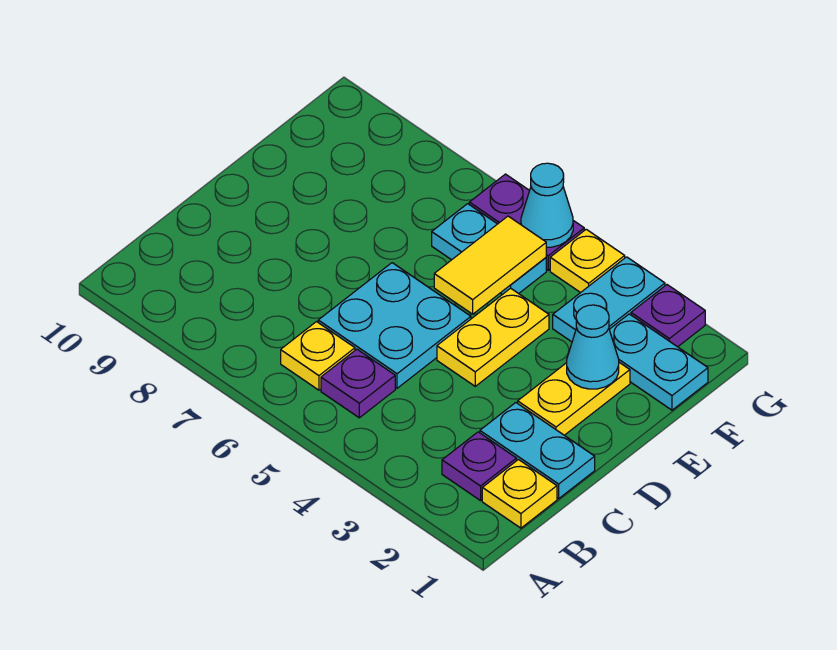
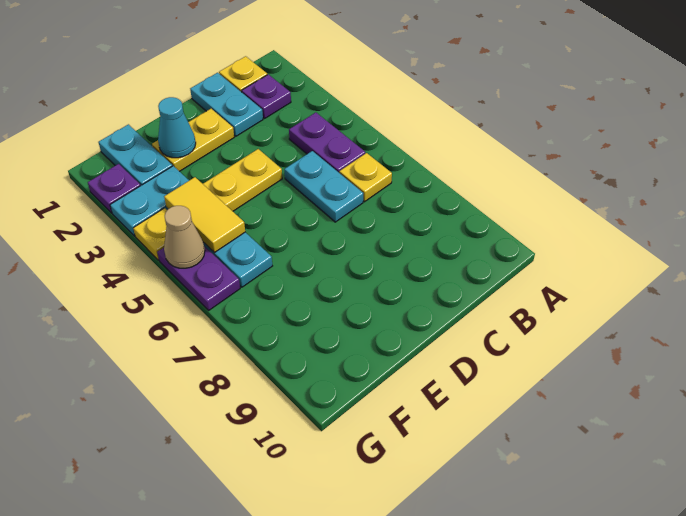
purple plate B5 level 1 -> purple plate B4:B5 level 1
cyan plate C5:D6 level 1 -> cyan plate C5:C6 level 1
yellow tile E5:F5 level 2 -> yellow tile F4:F5 level 2
cyan cone G5 level 2 -> tan cone G5 level 2

